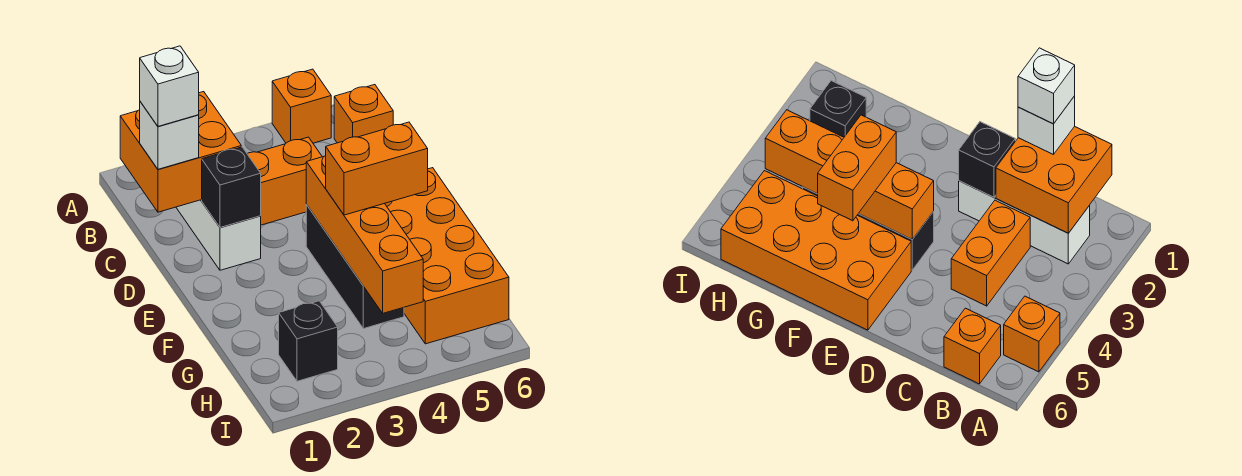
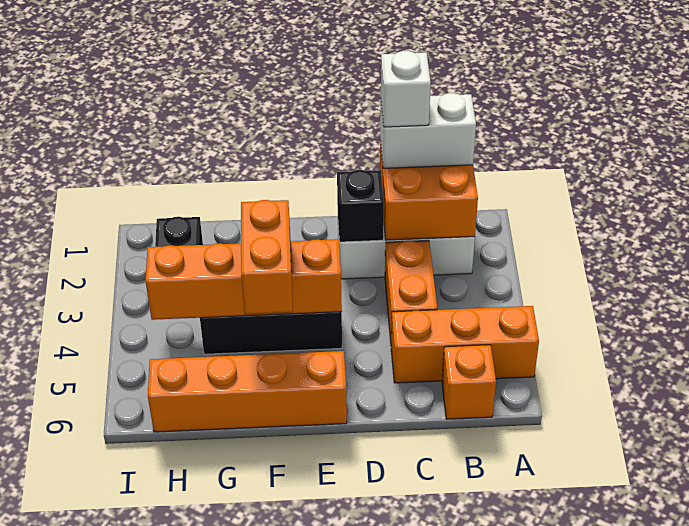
orange brick A5 level 1 -> orange brick A5:C5 level 1
white brick C1 level 3 -> white brick B1:C1 level 3
orange brick E5:H6 level 1 -> orange brick E6:H6 level 1

